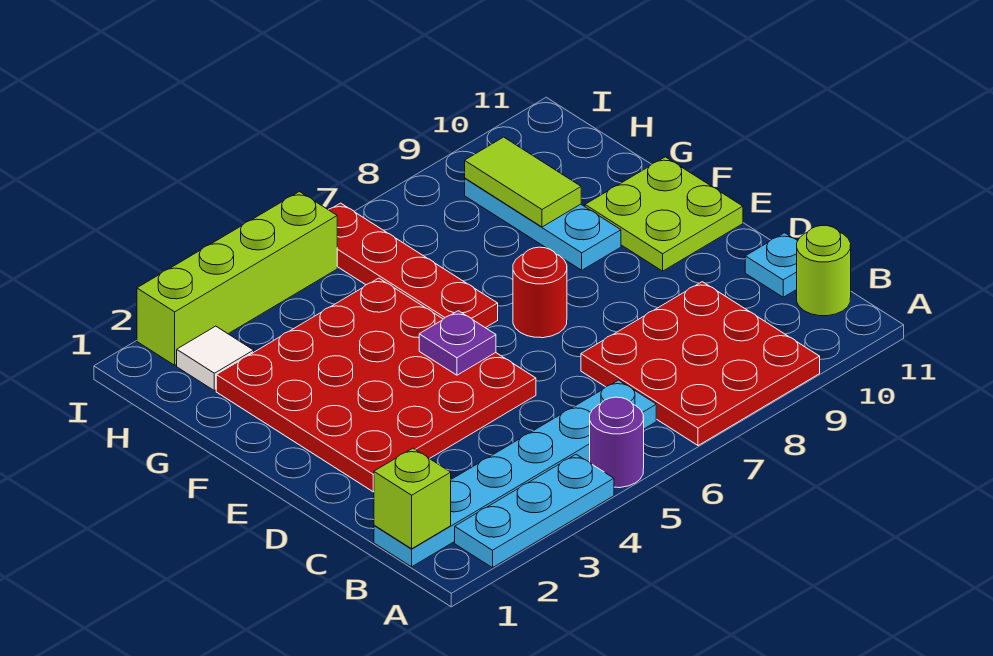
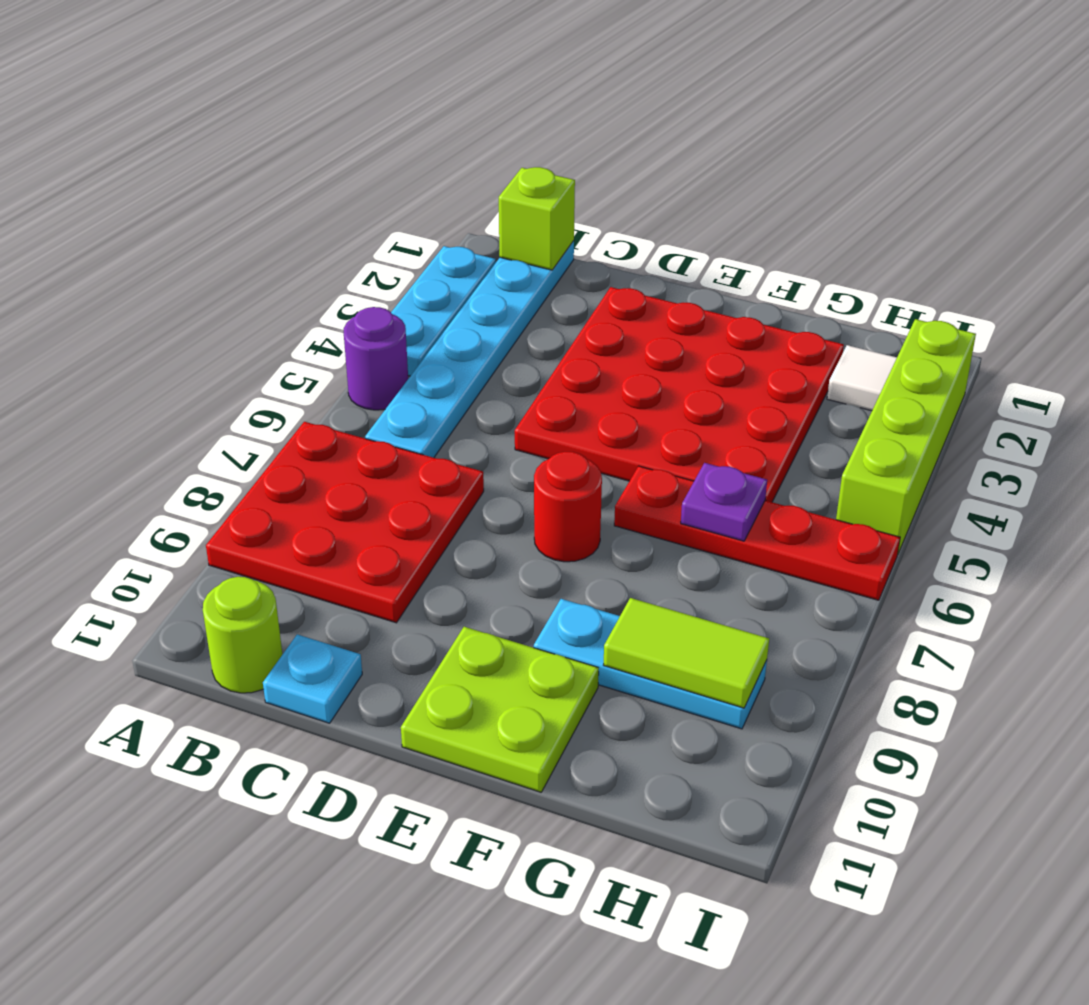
purple plate E5 level 2 -> purple plate G6 level 2

